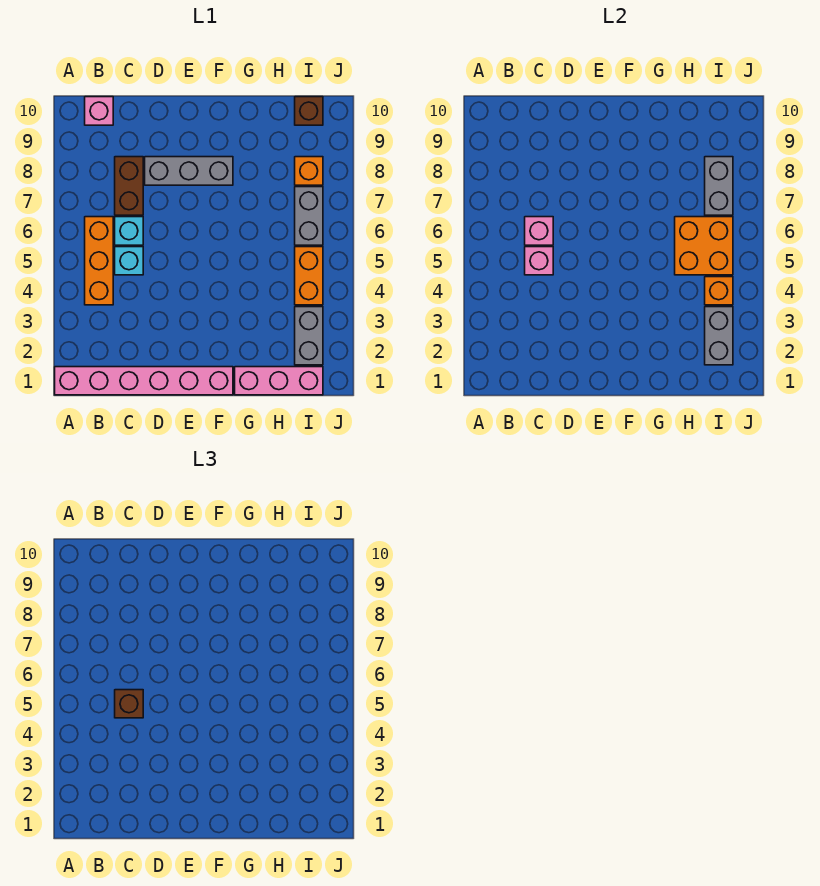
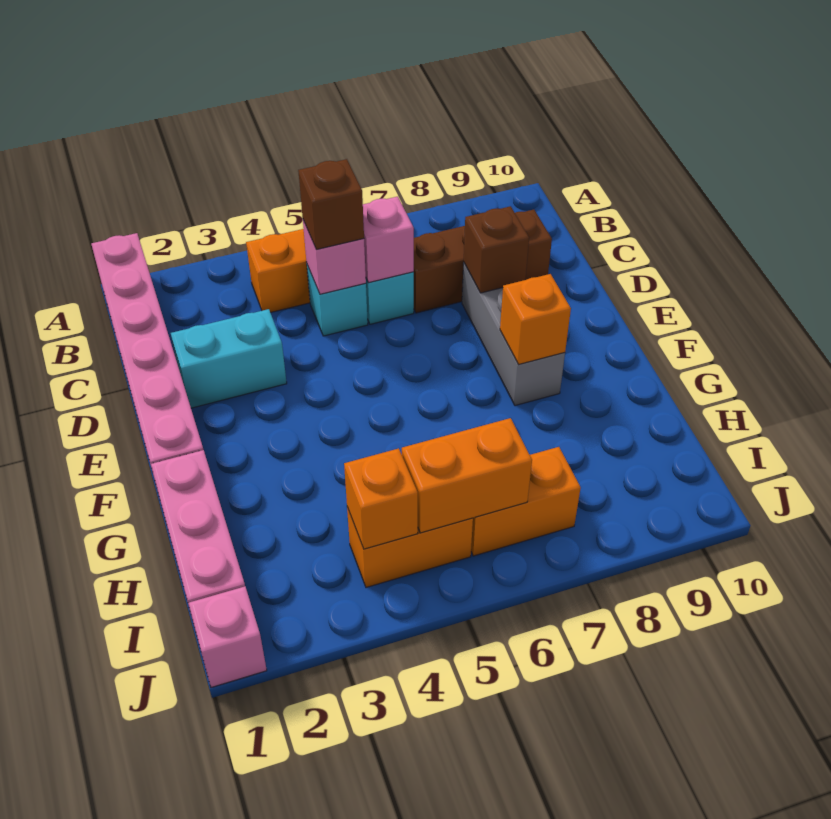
pink brick B10 level 1 -> pink brick J1 level 1
brown brick C7:C8 level 1 -> brown brick C7:C9 level 1
none -> cyan brick D2:D3 level 1
orange brick H5:I6 level 2 -> orange brick I5:I6 level 2
grey brick I2:I3 level 1 -> none
grey brick I2:I3 level 2 -> none
grey brick I6:I7 level 1 -> orange brick I6:I7 level 1
grey brick I7:I8 level 2 -> none
orange brick I8 level 1 -> orange brick F8 level 2
brown brick I10 level 1 -> brown brick D8 level 2

